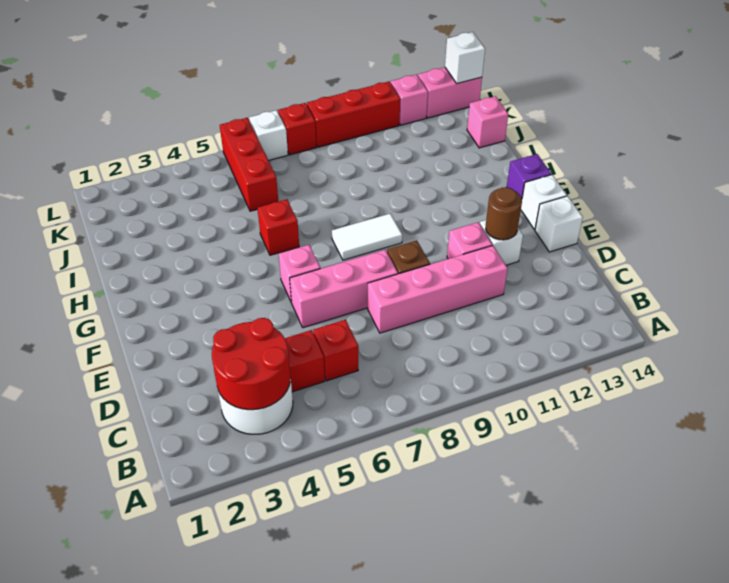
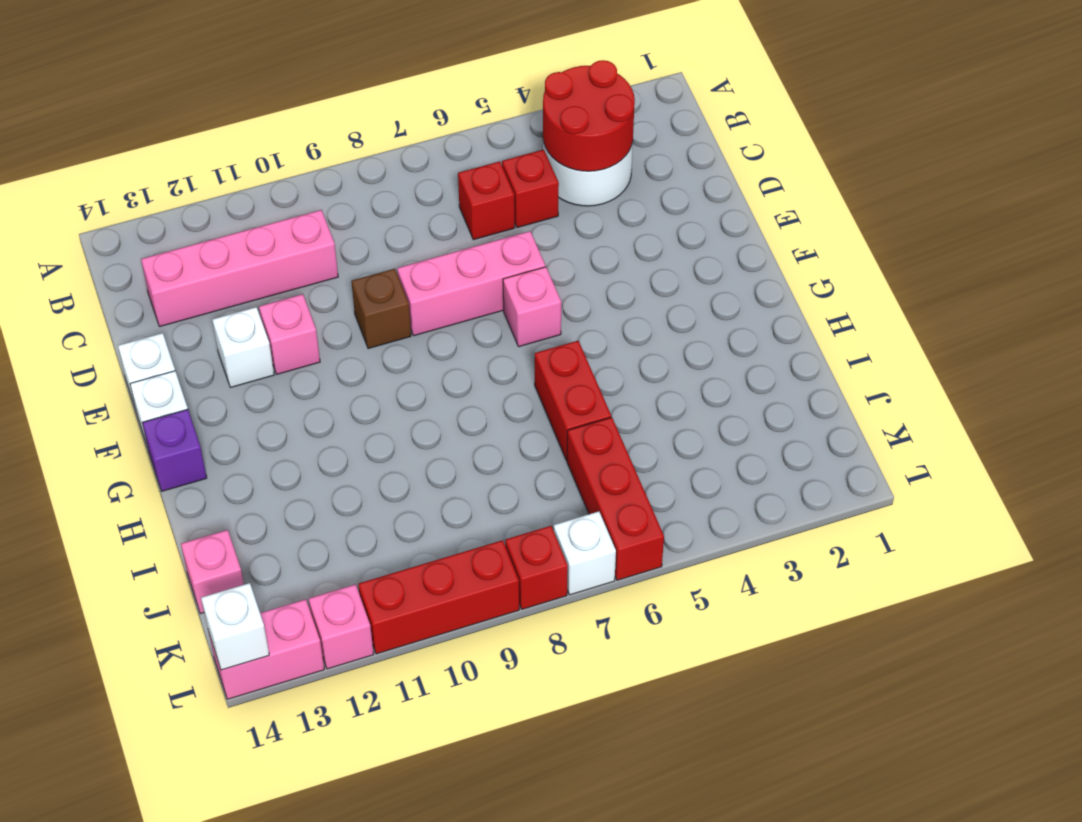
pink brick D8:D11 level 1 -> pink brick C10:C13 level 1
brown round brick E12 level 2 -> none
white tile G8:G9 level 1 -> none
red brick H6 level 1 -> red brick H6:I6 level 1

